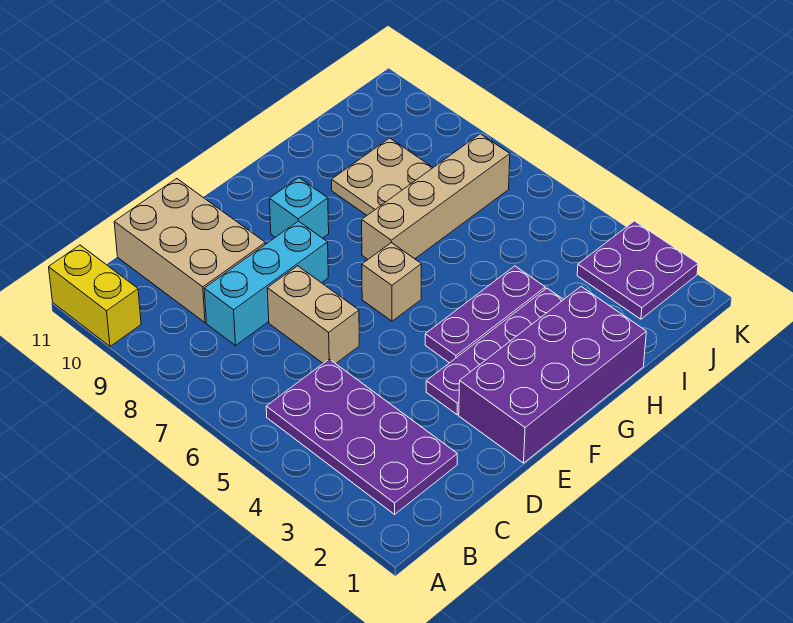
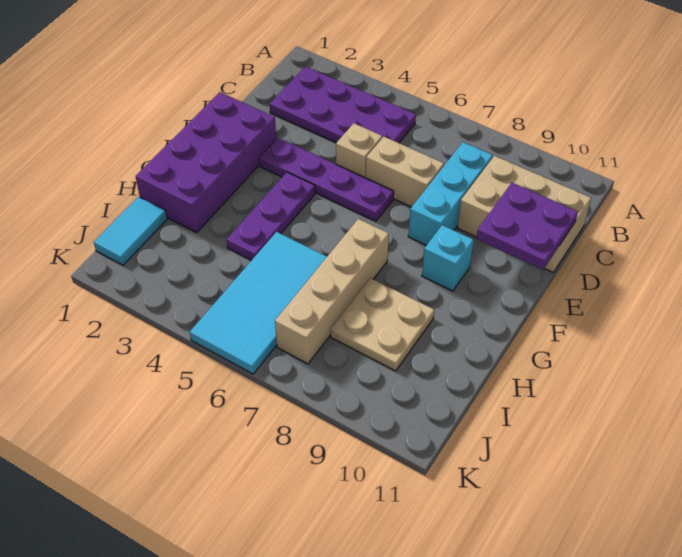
yellow brick A10:A11 level 1 -> none
purple plate E3:H3 level 1 -> purple plate E3:E6 level 1
tan brick F6 level 1 -> tan brick D5 level 1
none -> cyan tile H5:K6 level 1
none -> cyan tile I1:J1 level 1
purple plate J2:K3 level 1 -> purple plate D10:E11 level 2

